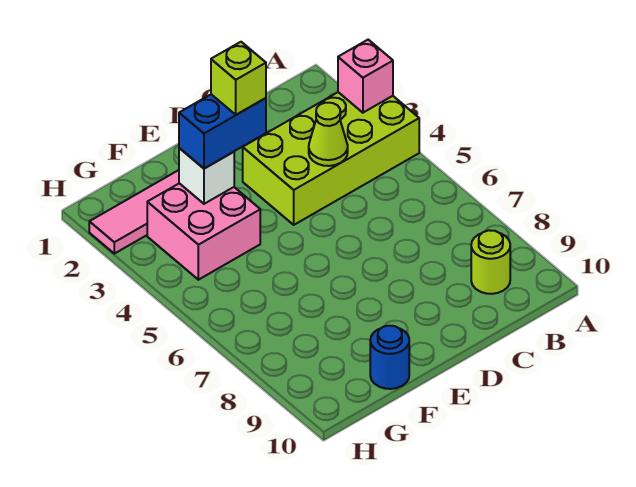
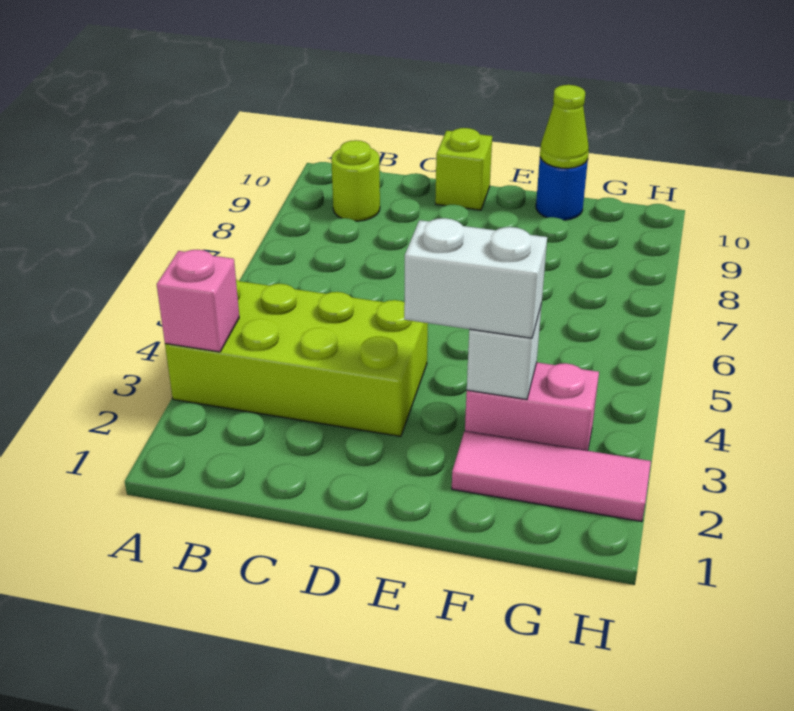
lime cone C4 level 2 -> lime cone F10 level 2
blue brick E3:F3 level 3 -> white brick E3:F3 level 3
lime brick E3 level 4 -> lime brick D10 level 1
pink brick F3:G4 level 1 -> pink brick F3:G3 level 1

